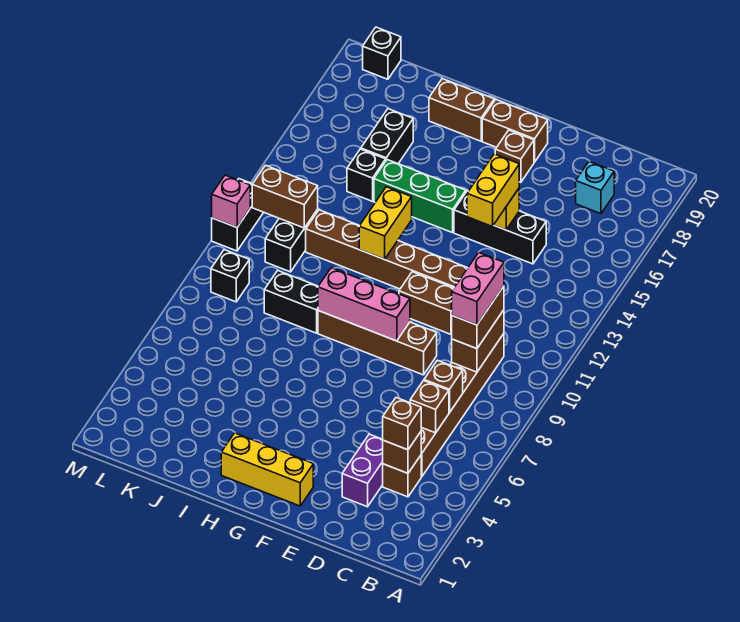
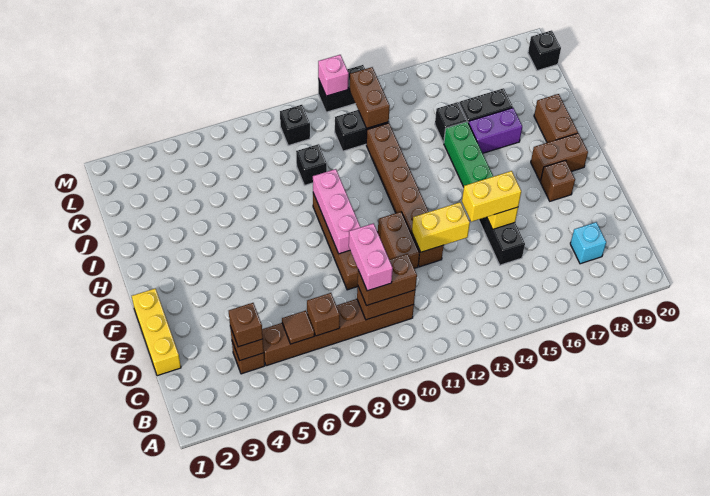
brown brick C6 level 2 -> brown tile C6 level 2
pink brick C9:C10 level 4 -> pink brick C9:D9 level 4
purple brick D3:D4 level 1 -> purple brick I16:I17 level 1
yellow brick F2:H2 level 1 -> yellow brick D1:F1 level 1
brown brick F19:G19 level 1 -> brown brick G18:G19 level 1
yellow brick H12:H13 level 2 -> yellow brick E12:E13 level 2
black brick I9:J9 level 1 -> black brick J9 level 1

